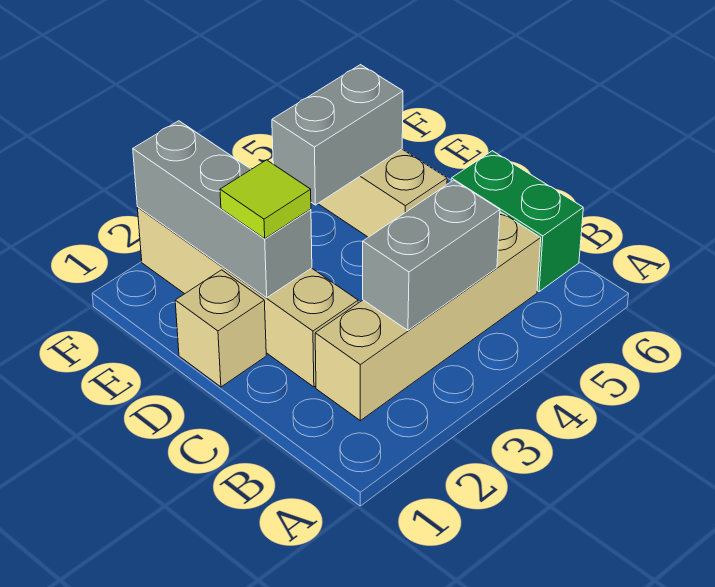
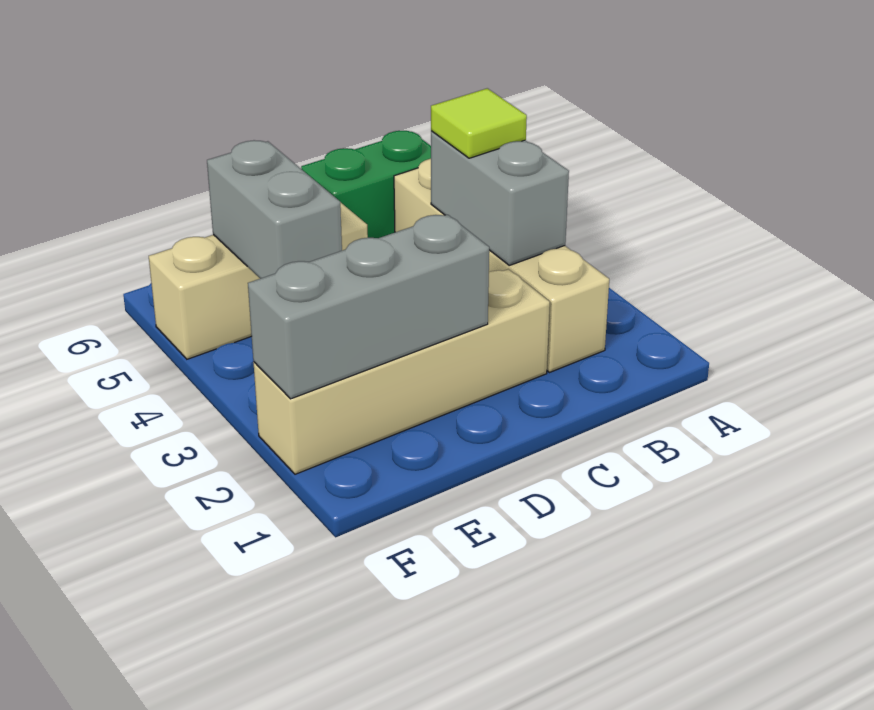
tan brick D1 level 1 -> none
lime tile D2 level 3 -> lime tile B4 level 3

